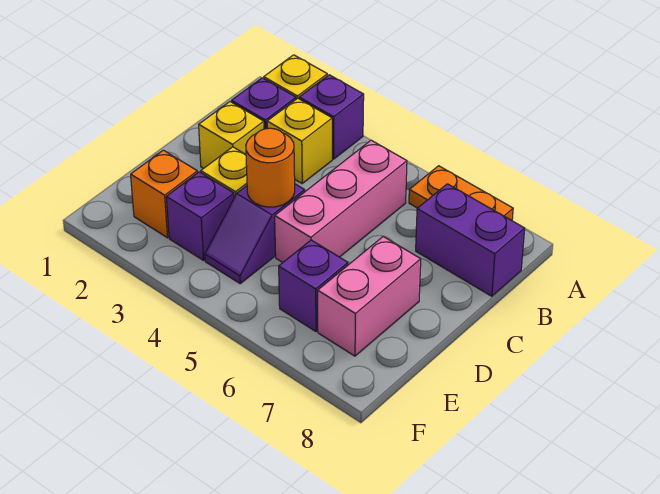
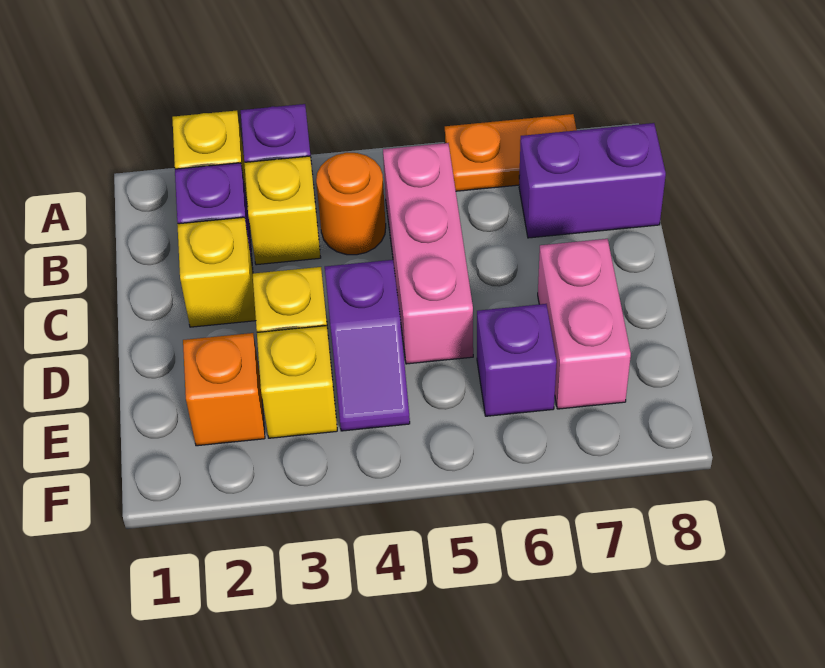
orange round brick D4 level 2 -> orange round brick B4 level 1
purple brick E3 level 1 -> yellow brick E3 level 1

